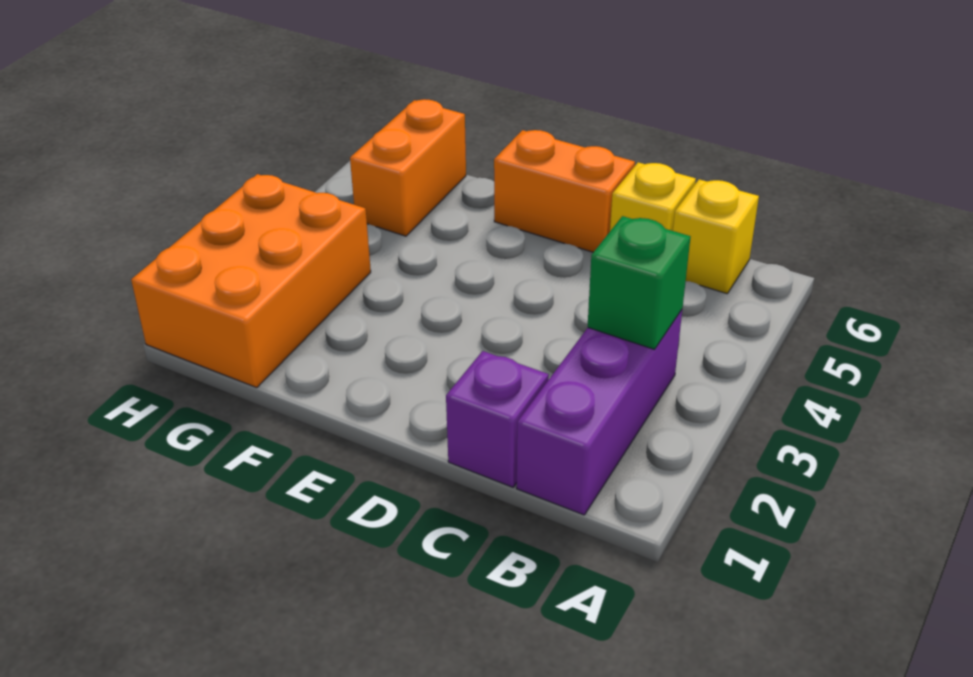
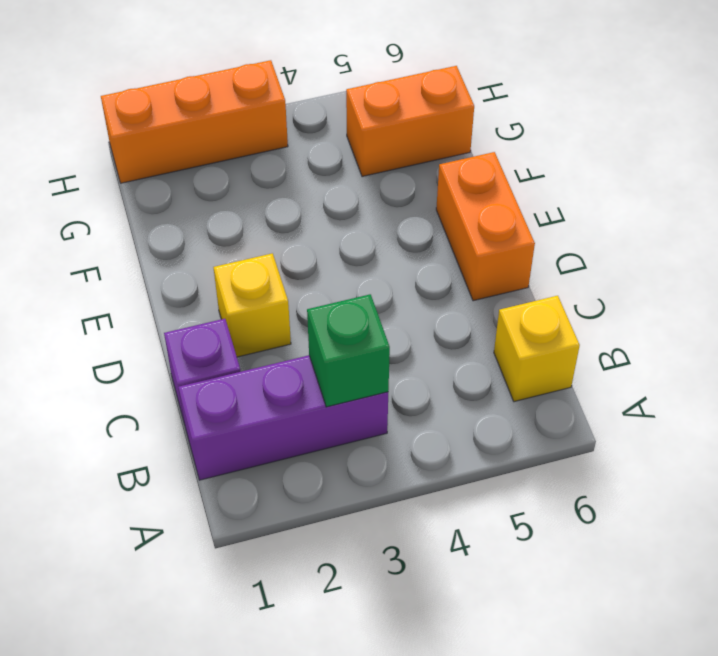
yellow brick C6 level 1 -> yellow brick D2 level 1
orange brick G1:H3 level 1 -> orange brick H1:H3 level 1

